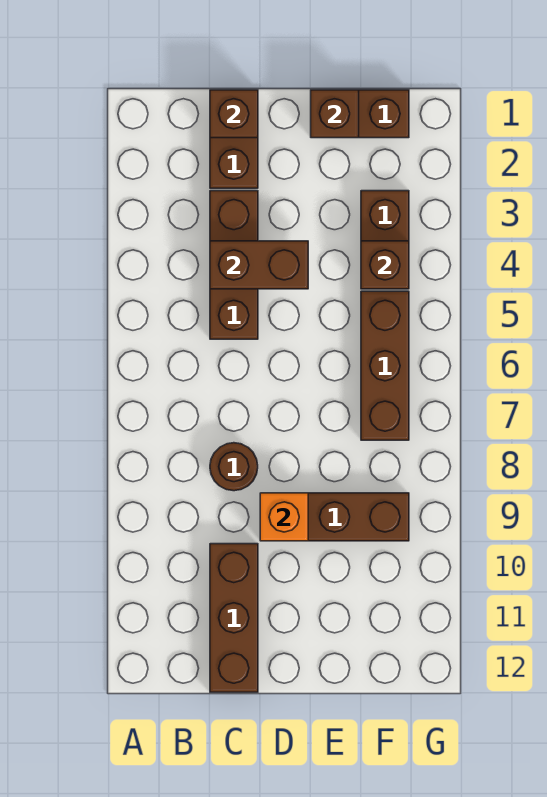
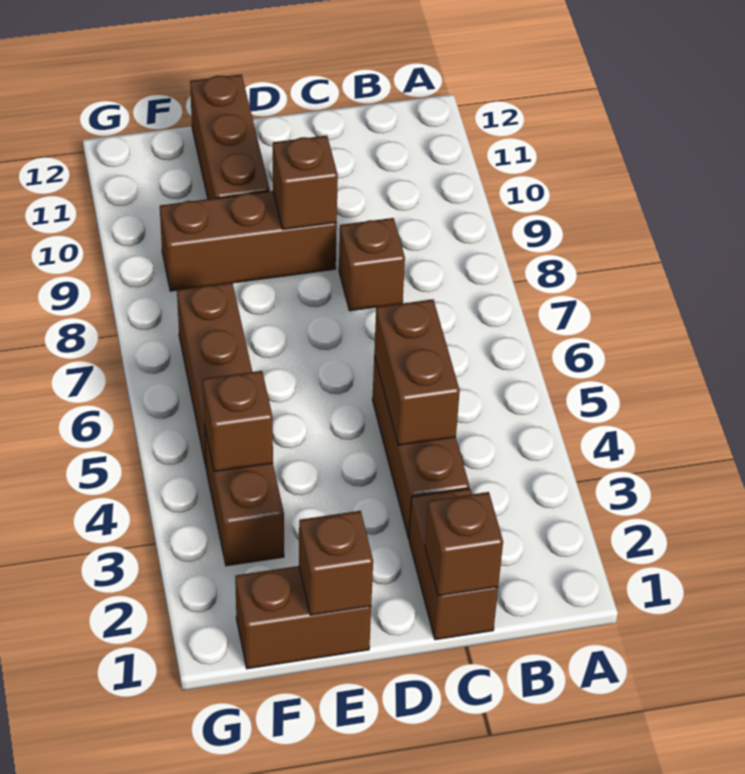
brown brick C4:D4 level 2 -> brown brick C4:C5 level 2
brown round brick C8 level 1 -> brown brick C8 level 1
brown brick C10:C12 level 1 -> brown brick E10:E12 level 1
orange brick D9 level 2 -> brown brick D9 level 2

